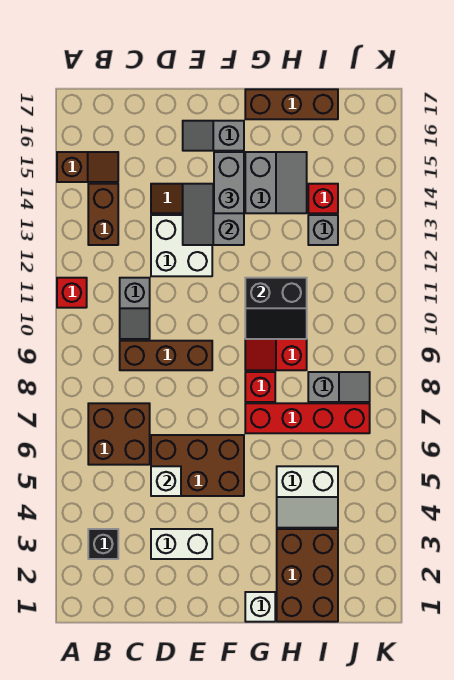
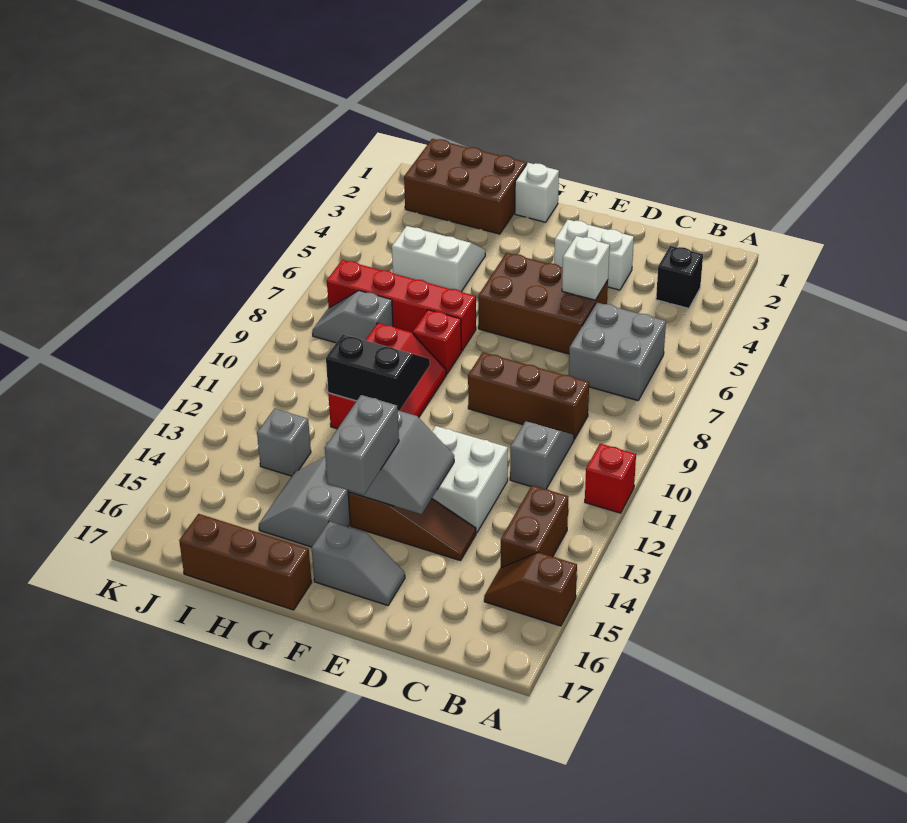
brown brick B6:C7 level 1 -> grey brick B6:C7 level 1
brown brick H1:I3 level 1 -> brown brick H1:J2 level 1
red brick I14 level 1 -> none

